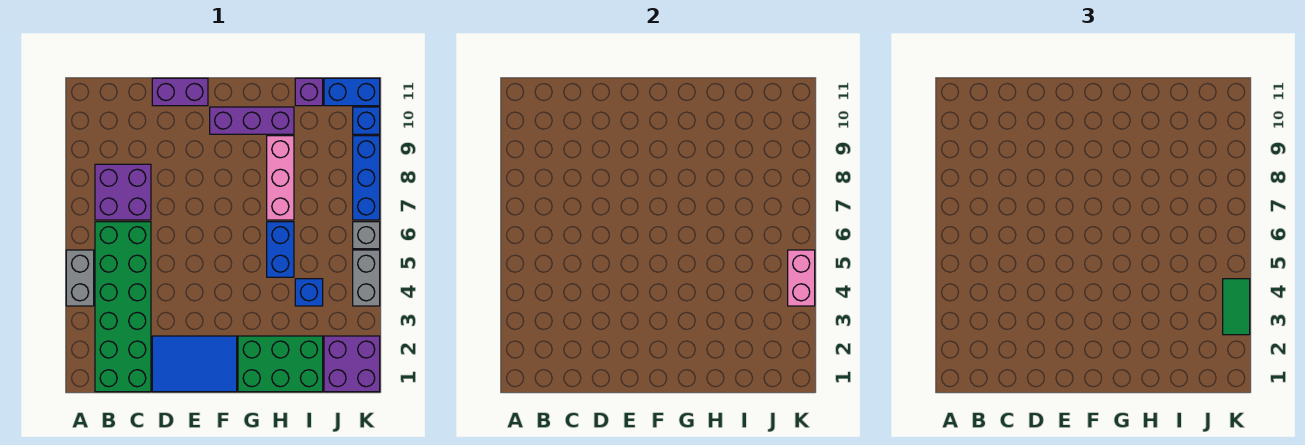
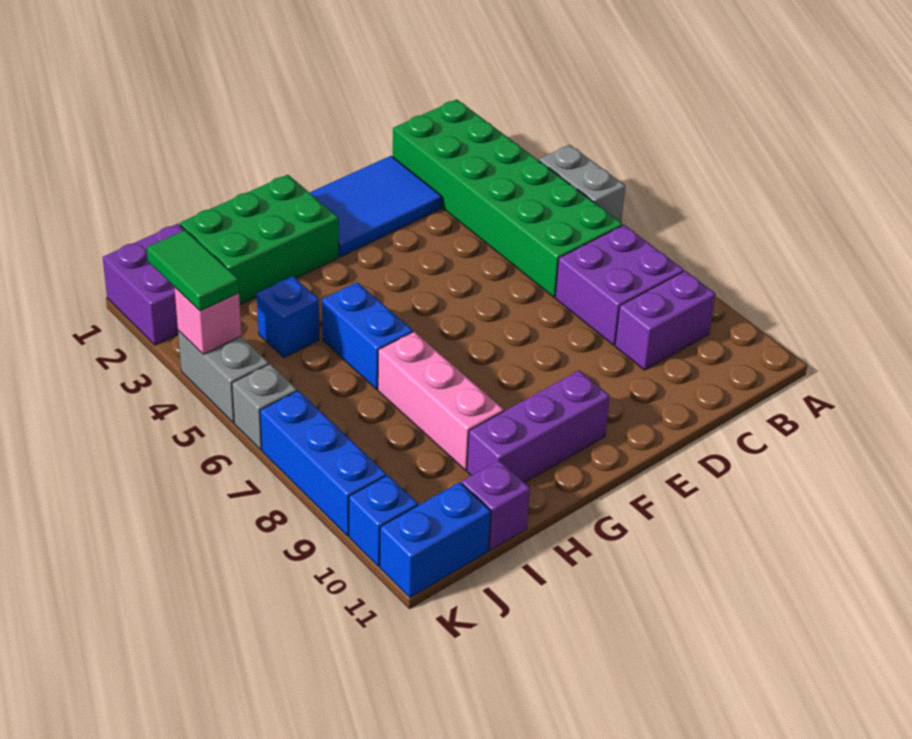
purple brick D11:E11 level 1 -> purple brick B9:C9 level 1
pink brick K4:K5 level 2 -> pink brick K4 level 2

